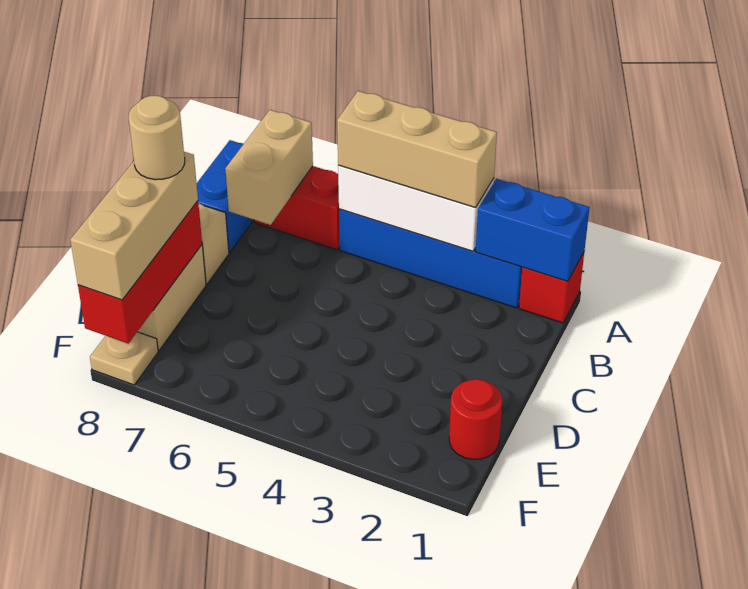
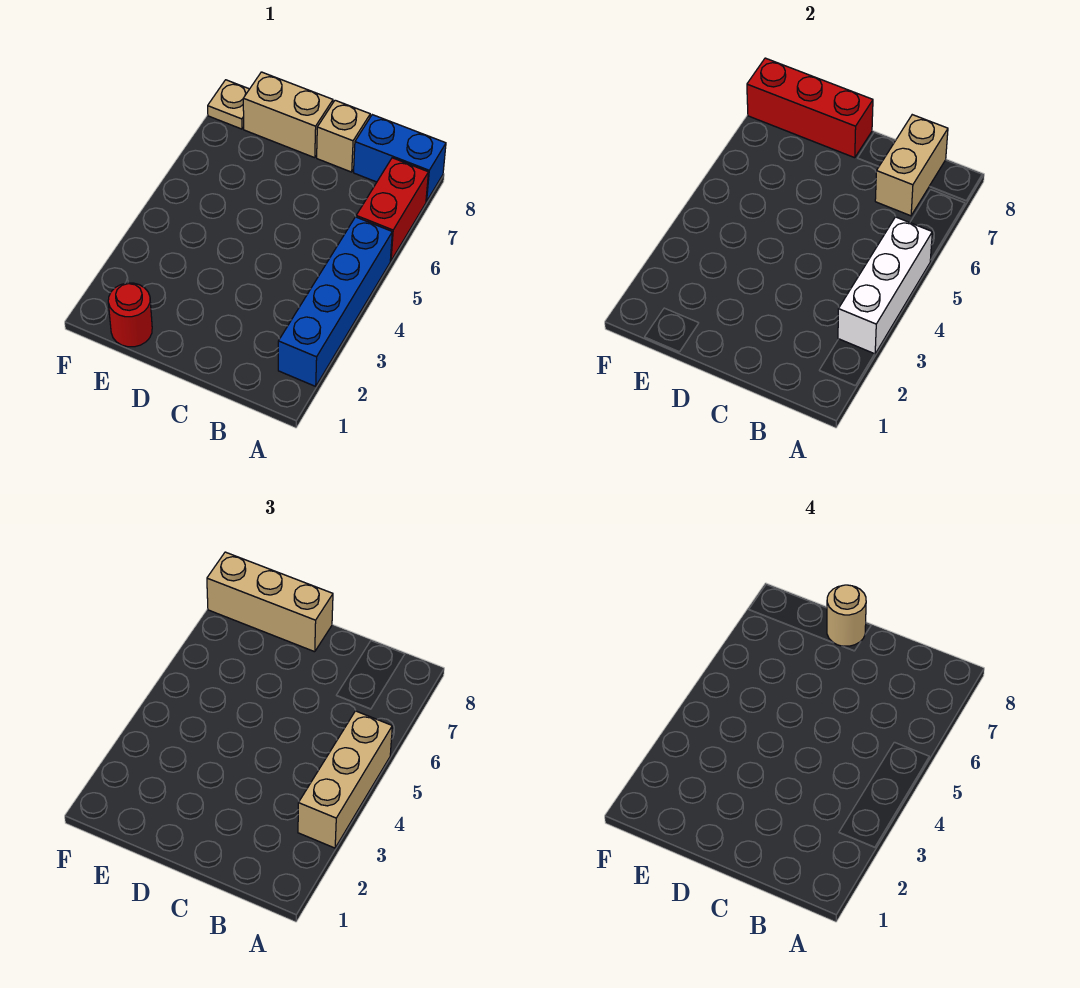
red brick A1 level 1 -> none
blue brick A1:A2 level 2 -> none
tan brick A7:B7 level 2 -> tan brick B7:B8 level 2

